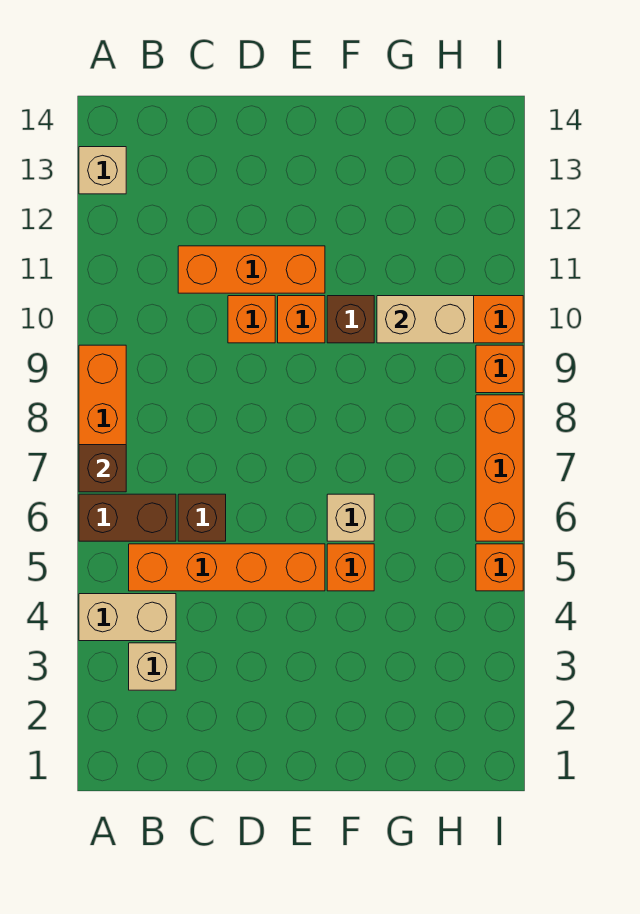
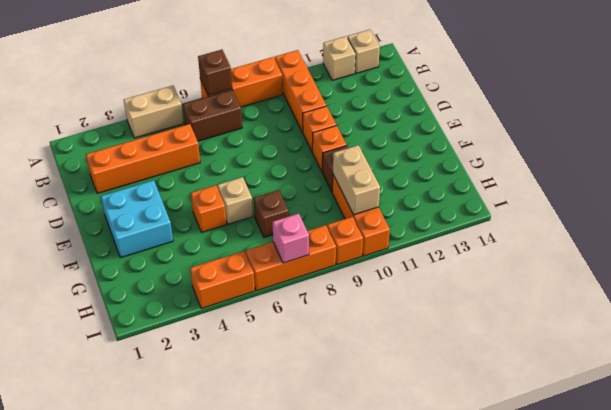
tan brick A4:B4 level 1 -> tan brick A4:A5 level 1
brown brick A6:B6 level 1 -> brown brick B6:B7 level 1
tan brick B3 level 1 -> tan brick A12 level 1
orange brick B5:E5 level 1 -> orange brick C2:C5 level 1
brown brick C6 level 1 -> brown brick G7 level 1
orange brick C11:E11 level 1 -> orange brick A10:C10 level 1
none -> cyan brick E2:F3 level 1
orange brick I5 level 1 -> orange brick I4:I5 level 1
none -> pink brick I7 level 2

